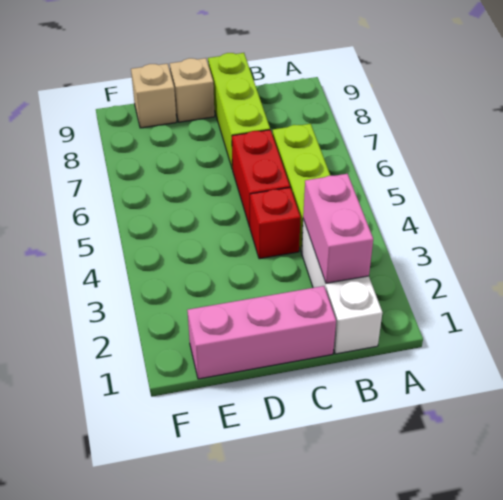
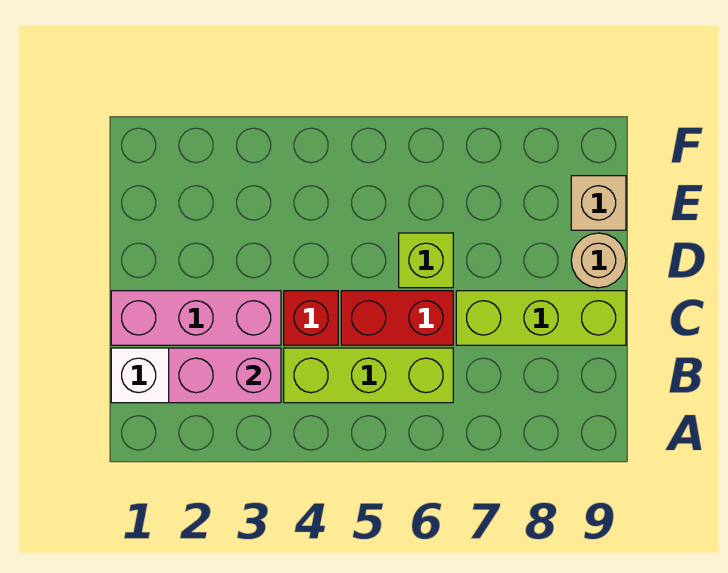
pink brick C1:E1 level 1 -> pink brick C1:C3 level 1
none -> lime brick D6 level 1
tan brick D9 level 1 -> tan round brick D9 level 1

